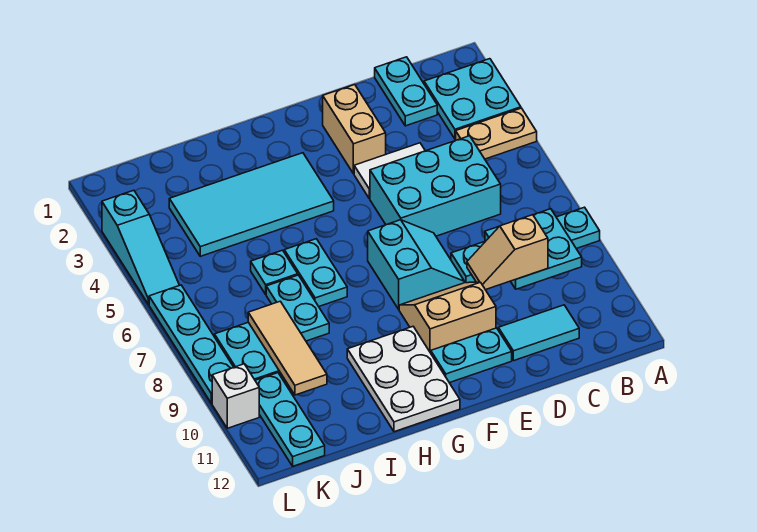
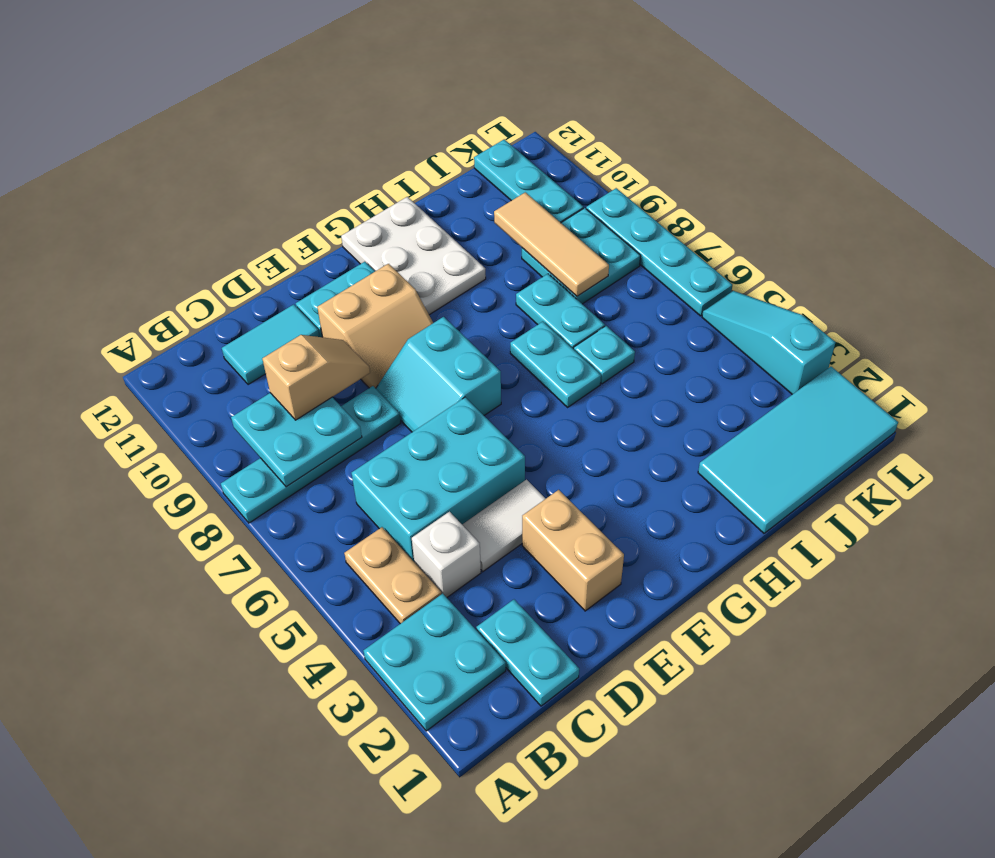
tan plate A4:B4 level 1 -> tan plate B4:B5 level 1
cyan tile G3:J4 level 1 -> cyan tile I1:L2 level 1
white brick L10 level 1 -> white brick C4 level 1

